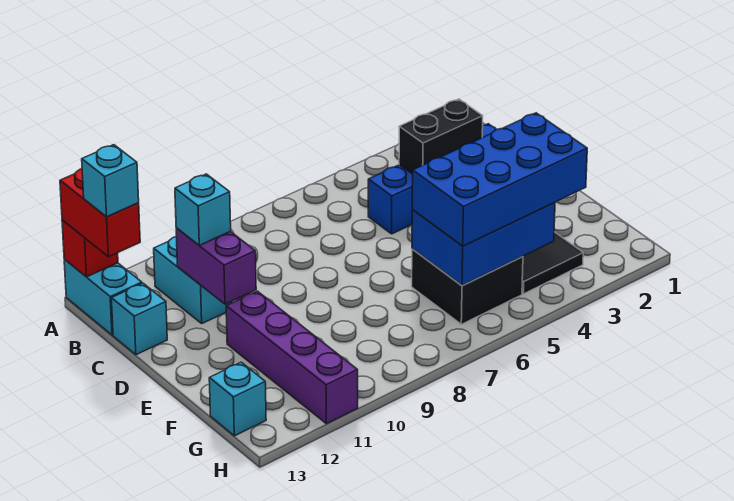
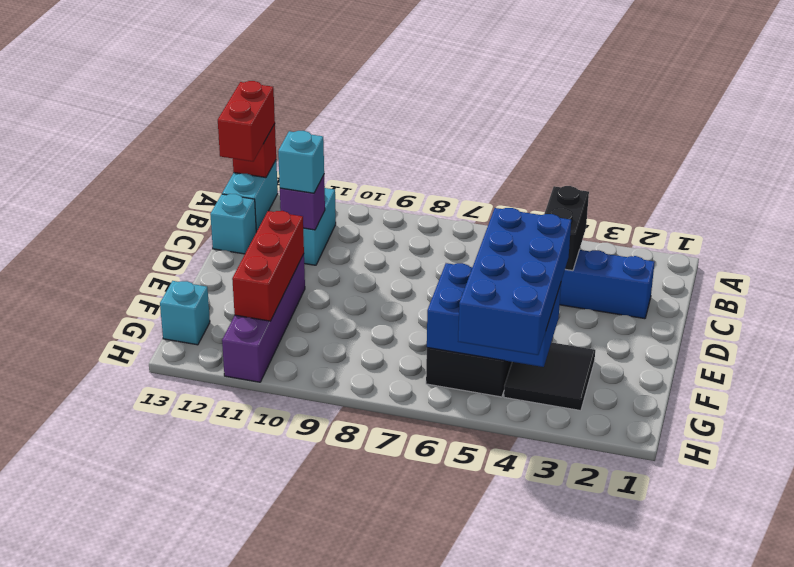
cyan brick B13 level 4 -> none
black brick C3:C4 level 2 -> black brick B4:C4 level 2
purple brick C11:D11 level 2 -> purple brick C11 level 2
none -> red brick E11:G11 level 2
blue brick F3:G6 level 3 -> blue brick E4:H5 level 3

